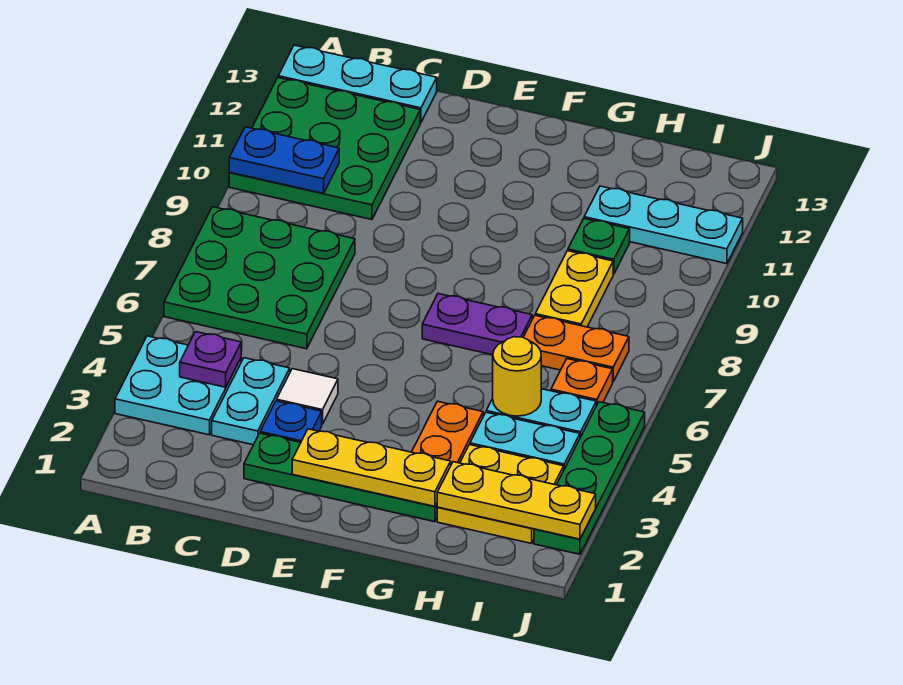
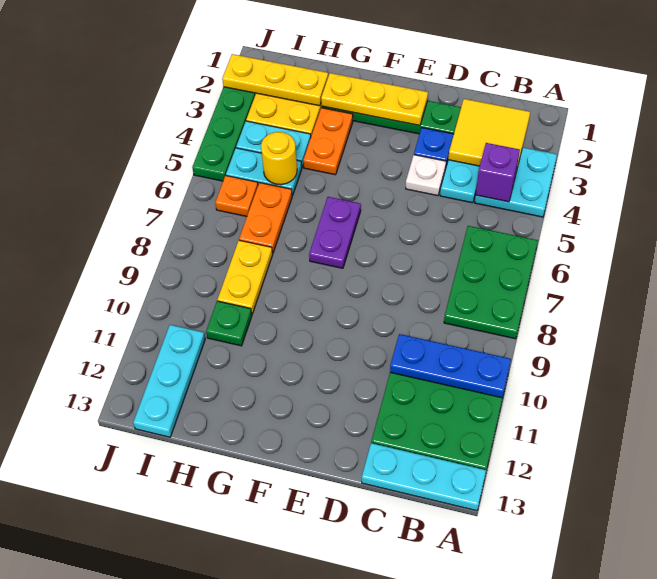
green plate A6:C8 level 1 -> green plate A6:B8 level 1
blue plate A10:B10 level 2 -> blue plate A10:C10 level 2
none -> yellow tile B2:C3 level 2
purple plate B4 level 2 -> purple brick B4 level 2
white tile D4 level 1 -> white plate D4 level 1
purple plate F7:G7 level 1 -> purple plate F6:F7 level 1
orange plate H7:I7 level 1 -> orange plate H6:H7 level 1
cyan plate H11:J11 level 1 -> cyan plate I11:I13 level 1

